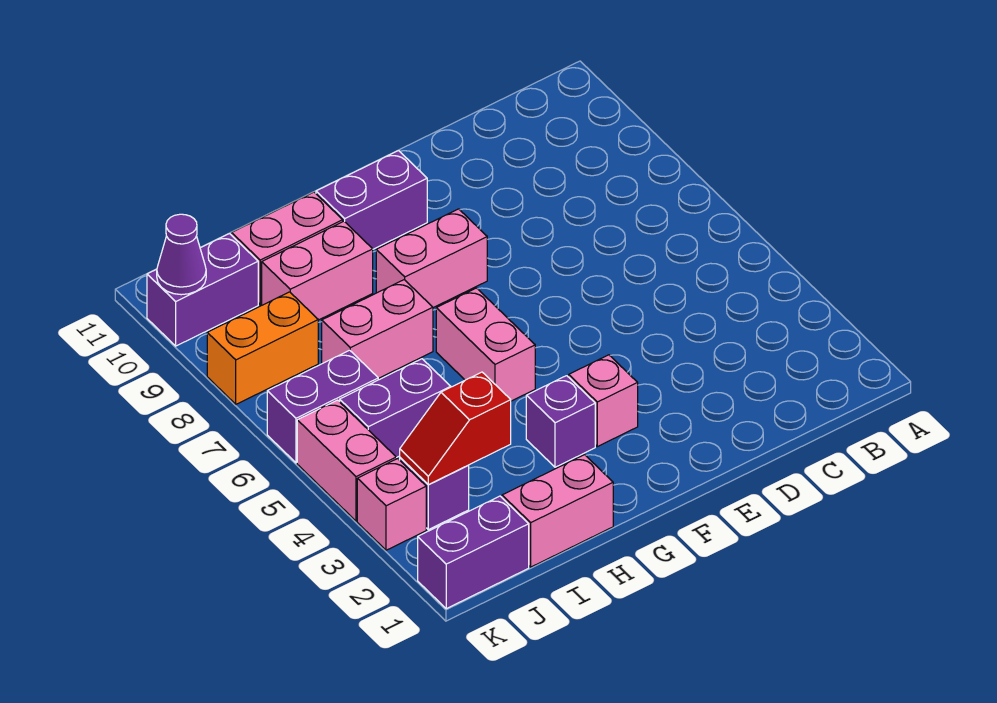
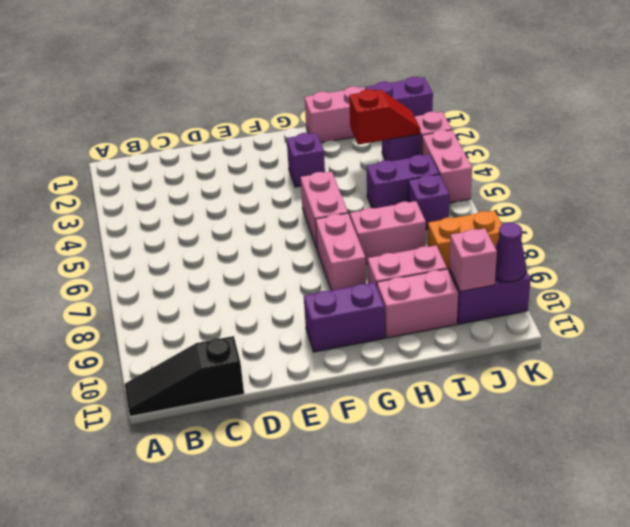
none -> black slope A11:C11 level 1 top C
pink brick F3 level 1 -> pink brick J10 level 2
pink brick F8:G8 level 1 -> pink brick G7:G8 level 1
purple brick J6:K6 level 1 -> purple brick J6 level 1

